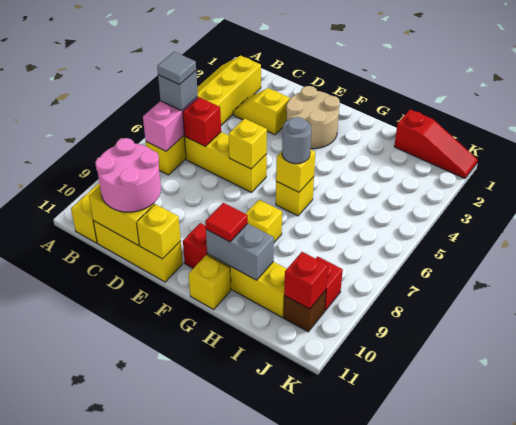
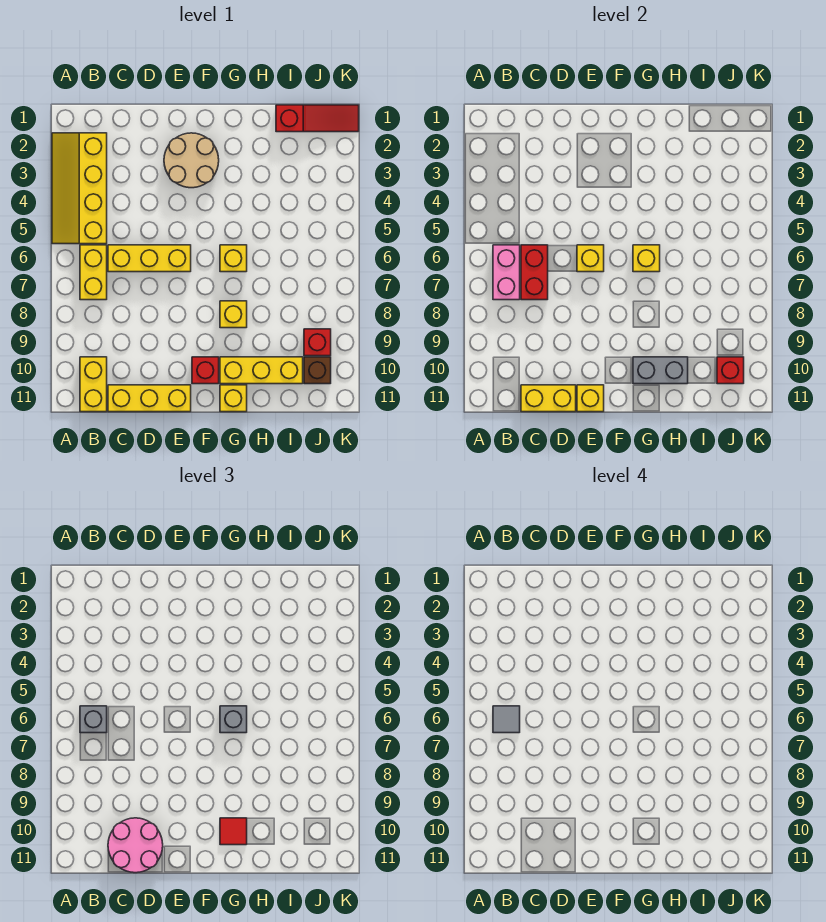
yellow slope C3:D3 level 1 top D -> none
red brick C6 level 2 -> red brick C6:C7 level 2
grey round brick G6 level 3 -> grey brick G6 level 3

